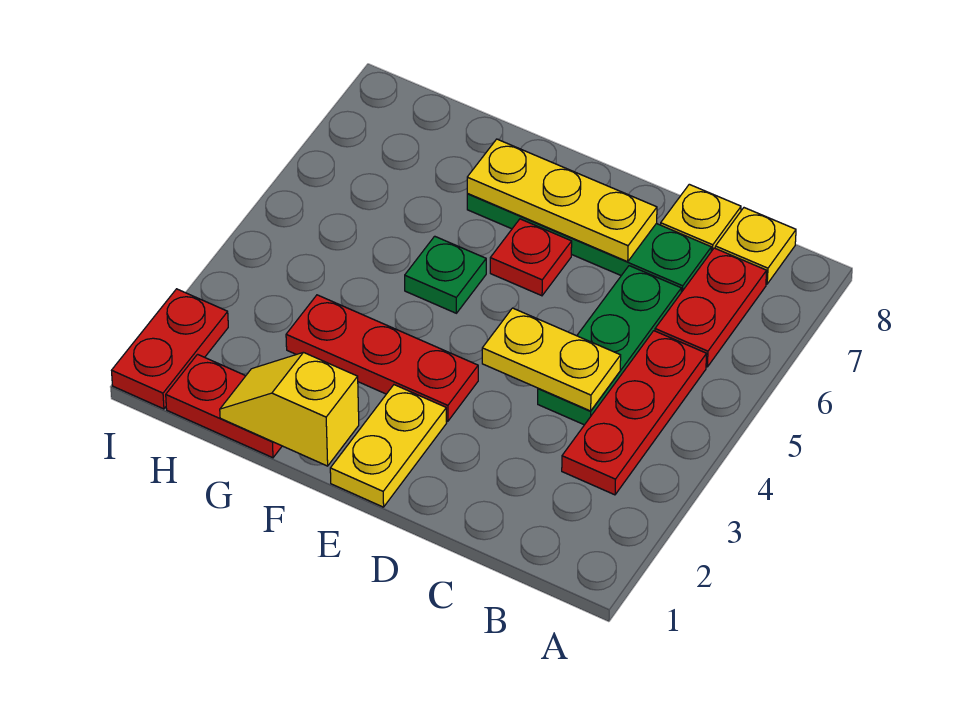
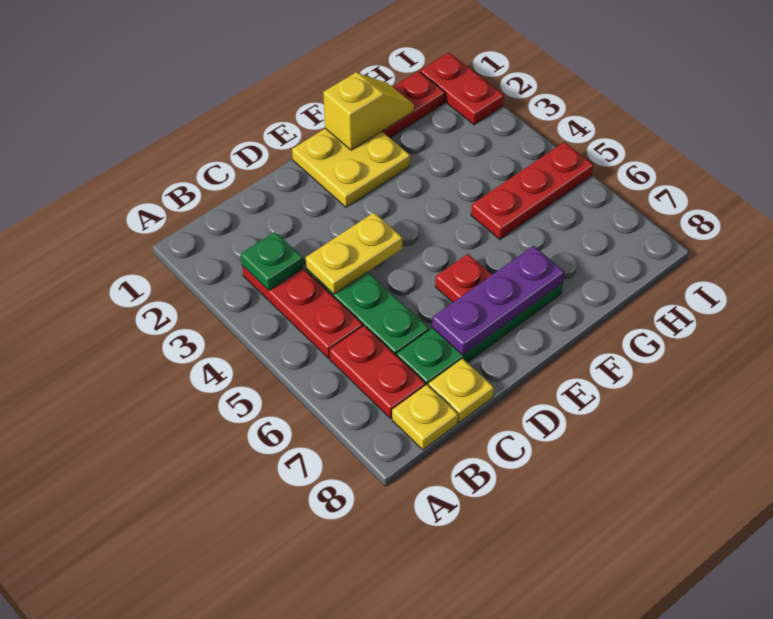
yellow plate D7:F7 level 2 -> purple plate D7:F7 level 2
yellow plate E1:E2 level 1 -> yellow plate E1:F2 level 1
red plate E3:G3 level 1 -> red plate G5:I5 level 1
green plate F5 level 1 -> green plate B3 level 2

